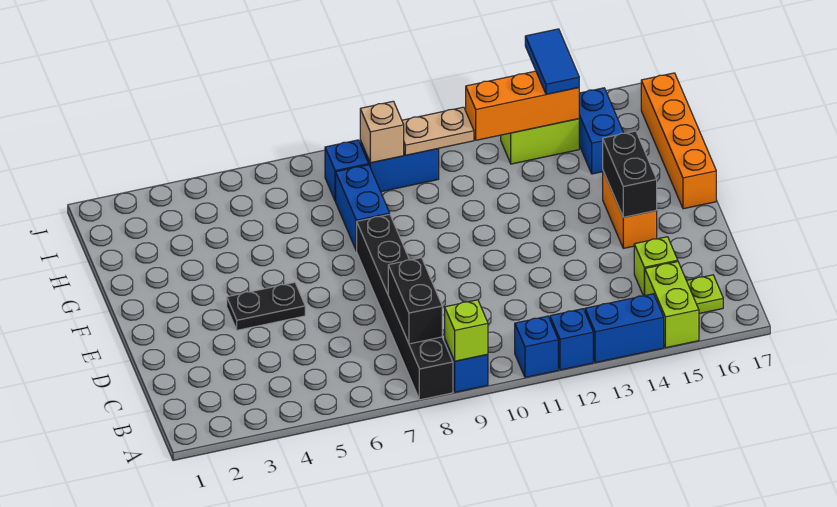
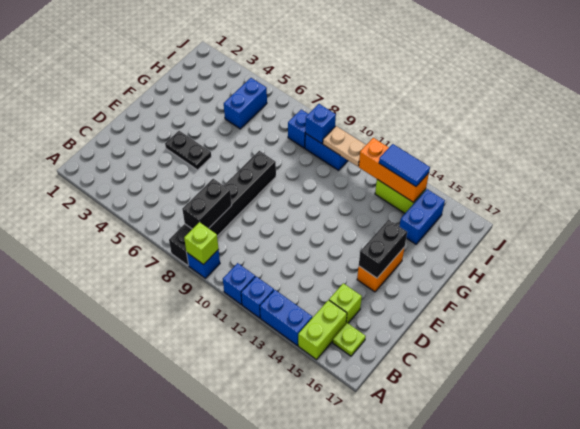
orange brick F17:I17 level 1 -> none
blue brick G8:H8 level 1 -> blue brick H5:I5 level 1
tan brick I9 level 2 -> blue brick I9 level 2
blue tile I14:J14 level 3 -> blue tile I13:I14 level 3

